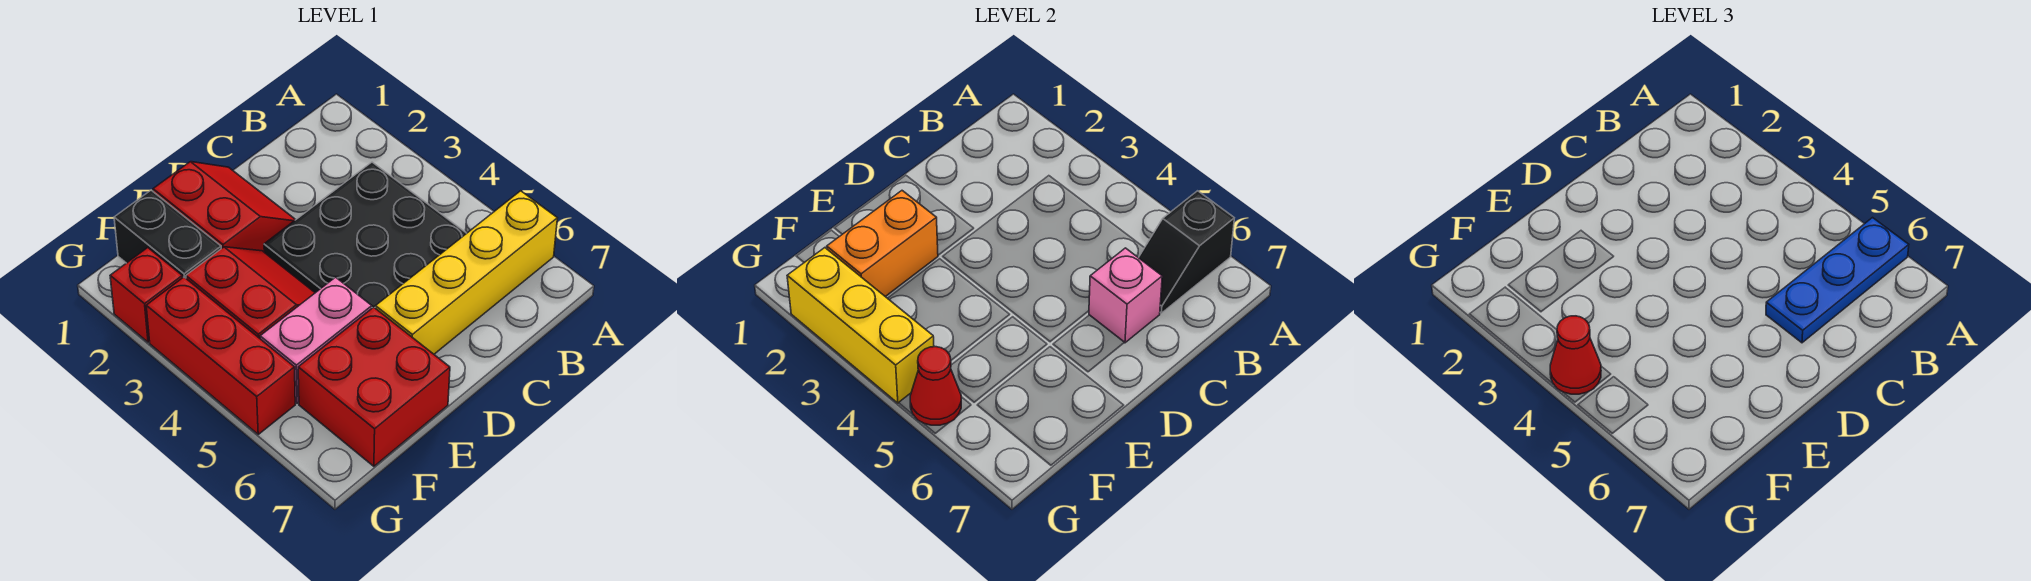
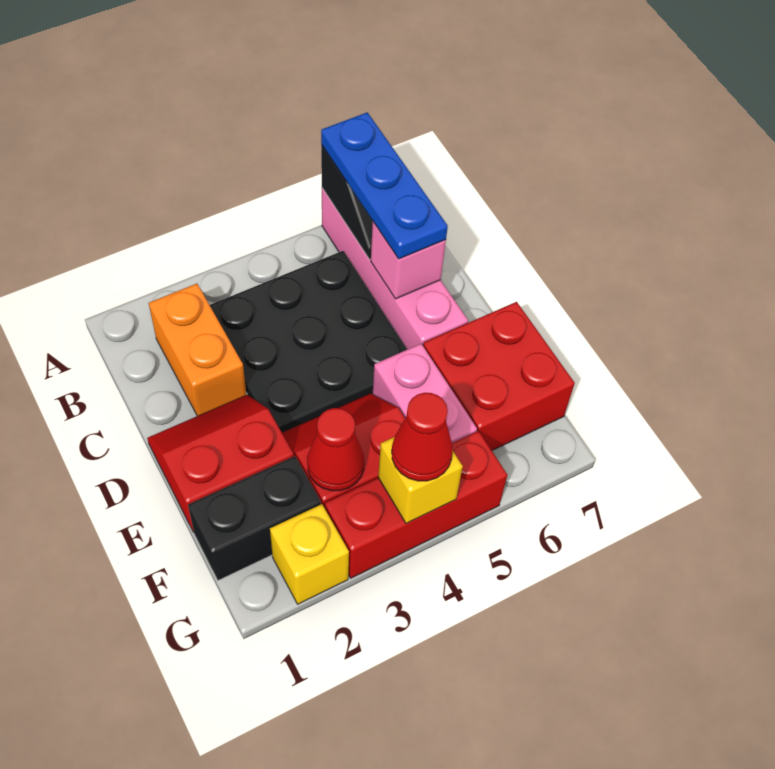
yellow brick A6:D6 level 1 -> pink brick A6:D6 level 1
orange brick E2:F2 level 2 -> orange brick B2:C2 level 1
red brick G2 level 1 -> yellow brick G2 level 1
yellow brick G2:G4 level 2 -> yellow brick G4 level 2
red cone G5 level 2 -> red cone F3 level 2

